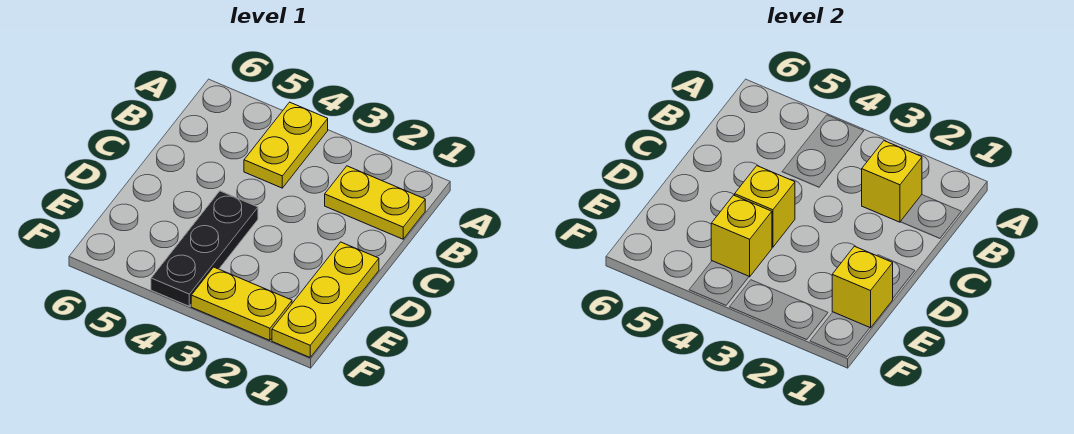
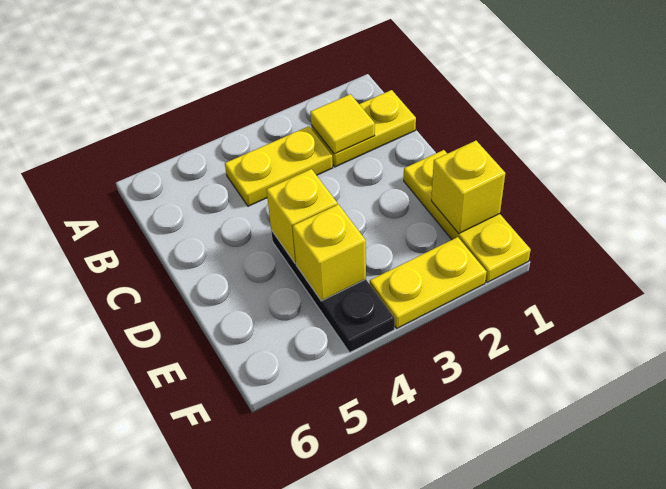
yellow plate A4:B4 level 1 -> yellow plate B3:B4 level 1
yellow brick B2 level 2 -> yellow tile B2 level 2

